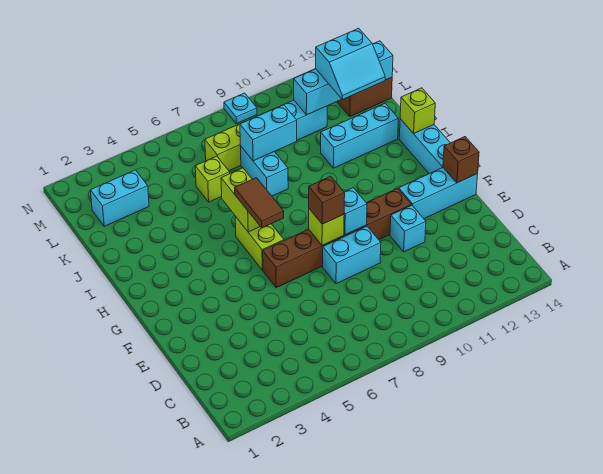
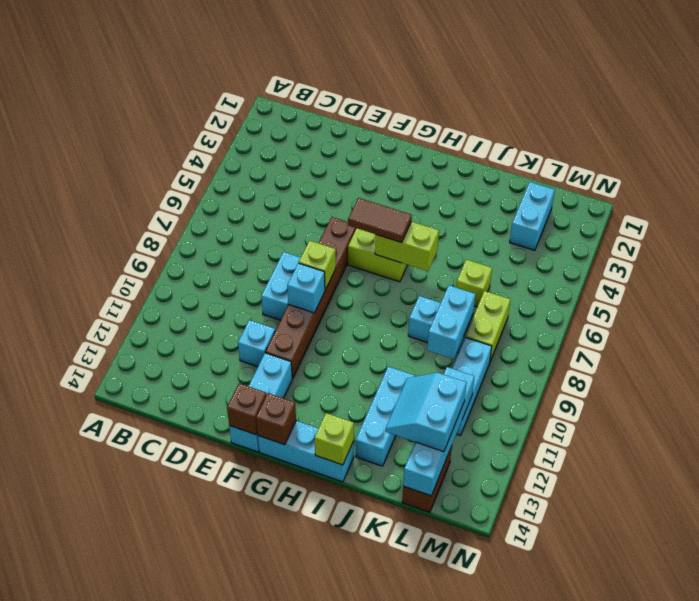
brown brick F8 level 3 -> brown brick G14 level 2
cyan plate N9 level 1 -> none

